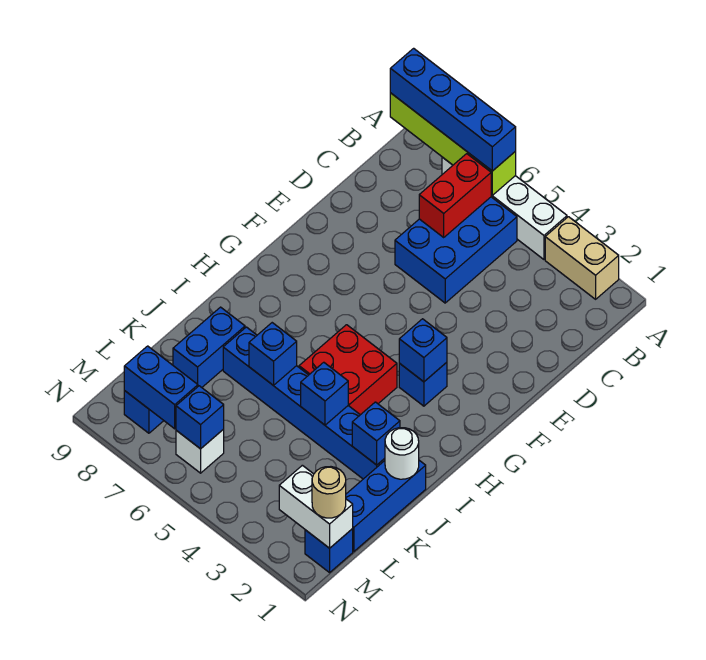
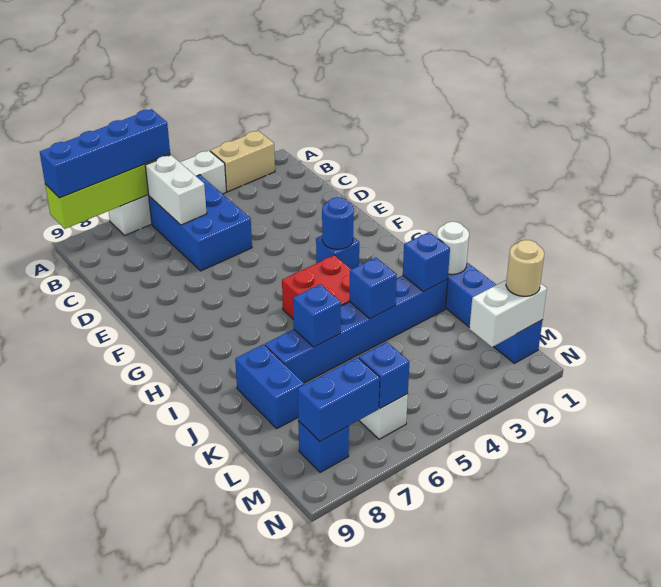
red brick B6:C6 level 2 -> white brick B6:C6 level 2
blue brick G3 level 2 -> blue round brick G3 level 2

